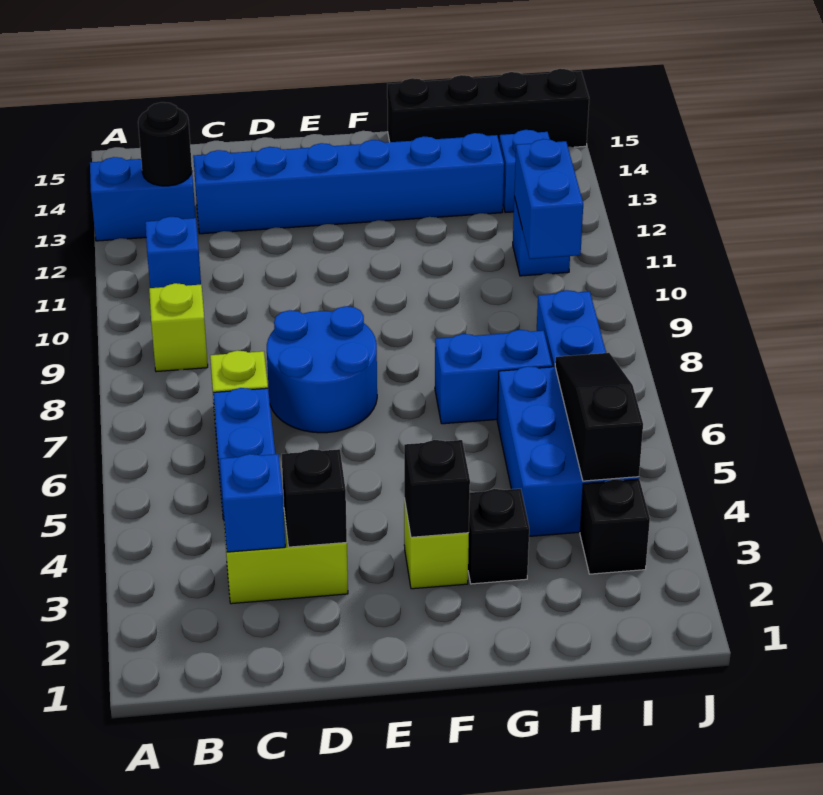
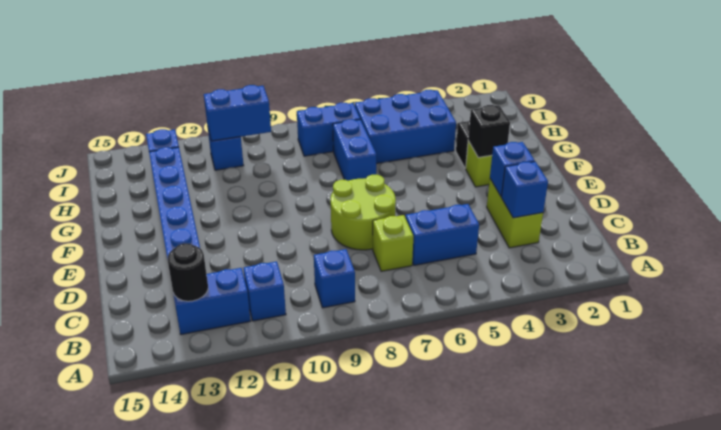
blue brick A13:B13 level 1 -> blue brick B12:B13 level 1
lime brick B9 level 1 -> blue brick B9 level 1
black brick D3 level 2 -> blue brick D3 level 2
blue round brick D7:E8 level 1 -> lime round brick D7:E8 level 1
black brick G15:J15 level 1 -> none
black brick I3 level 1 -> none
black slope I4:I6 level 2 top 4 -> none

